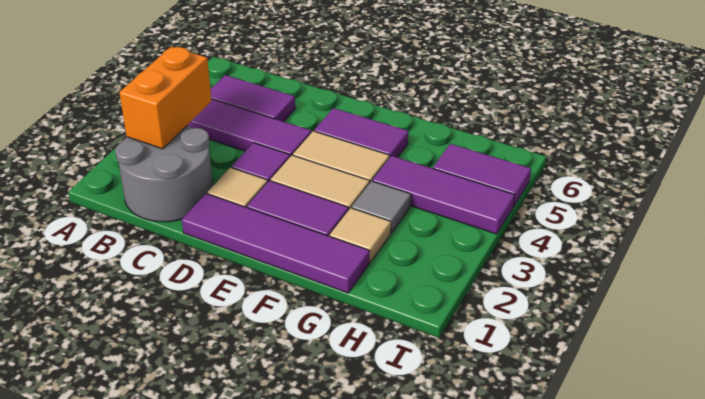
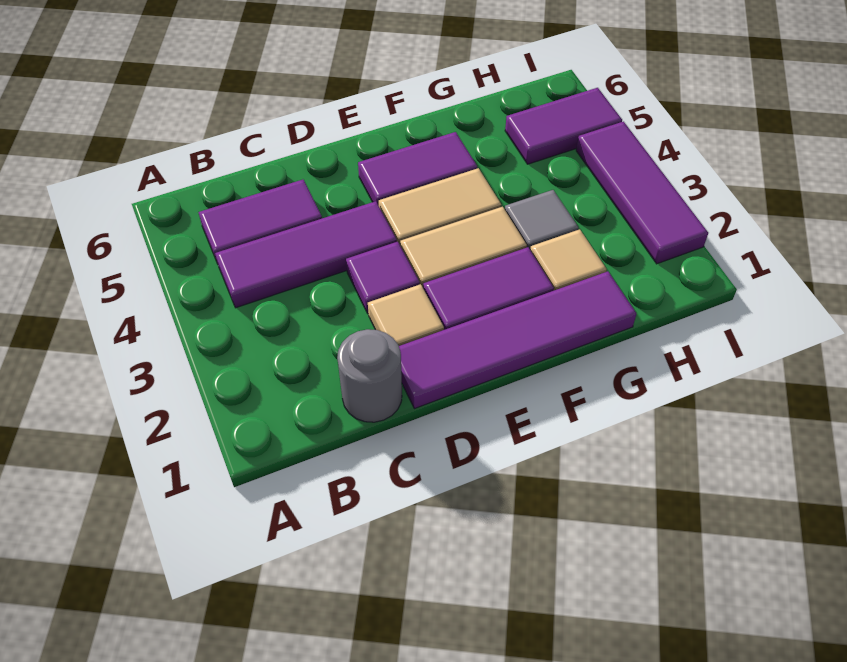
grey round brick B1:C2 level 1 -> grey round brick C1 level 1
orange brick B2:B3 level 2 -> none
purple tile G4:I4 level 1 -> purple tile I2:I4 level 1

